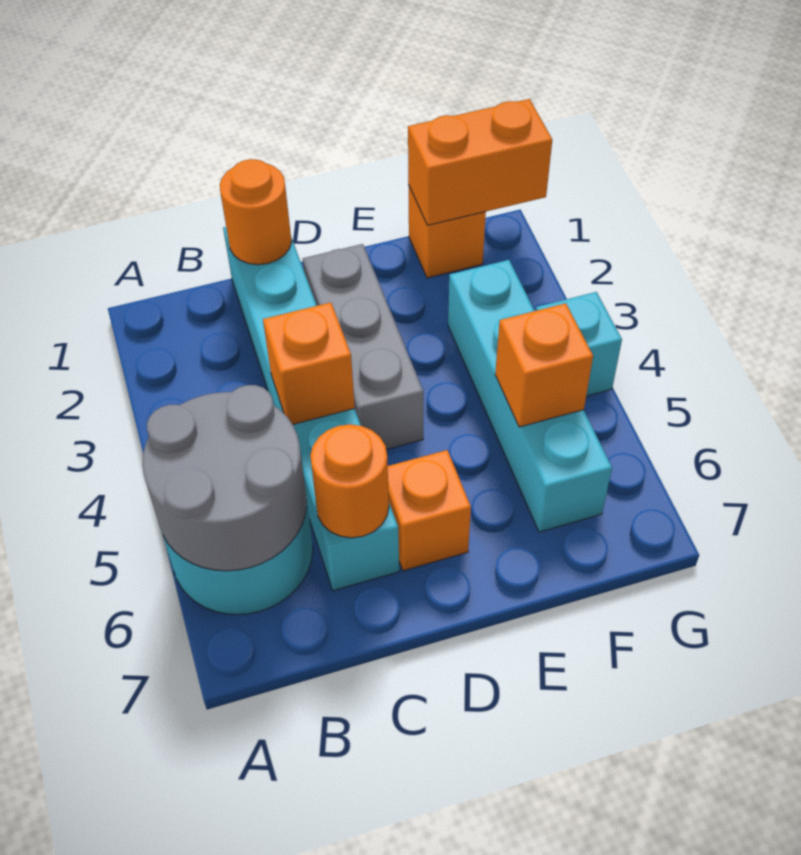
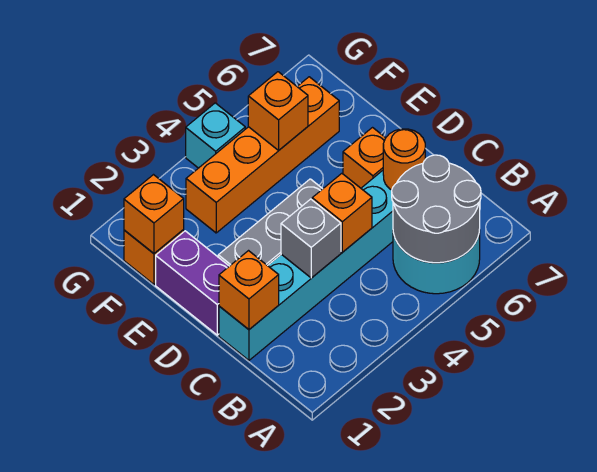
orange round brick C1 level 2 -> orange brick C1 level 2
none -> grey brick C3 level 2
none -> purple brick D1:E1 level 1
orange brick F1:G1 level 2 -> orange brick F1 level 2
cyan brick F3:F6 level 1 -> orange brick F3:F6 level 1

